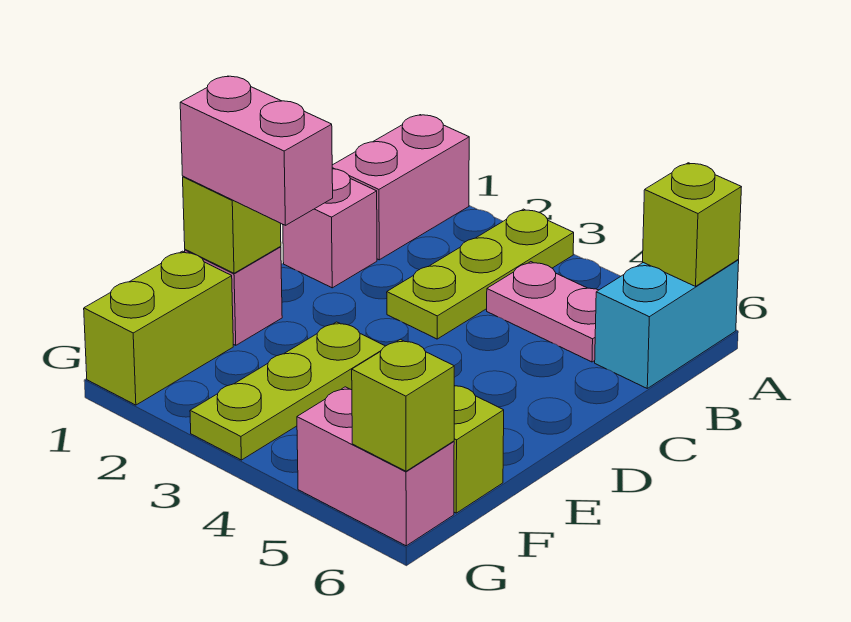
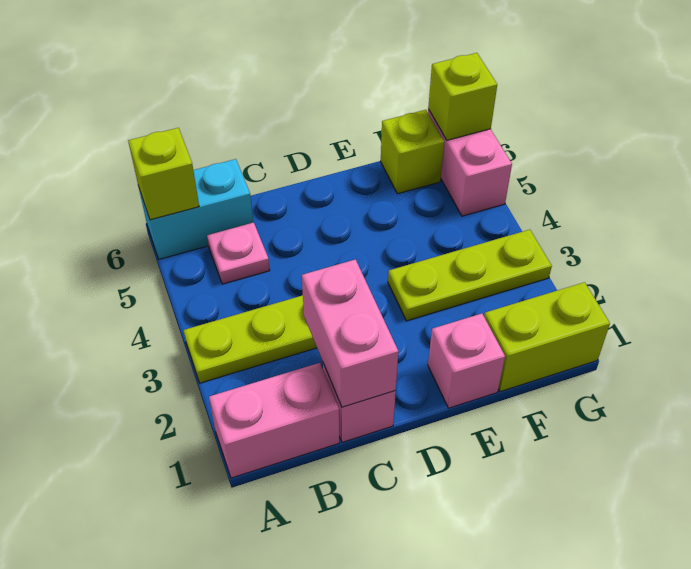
pink plate B4:B5 level 1 -> pink plate B5 level 1
lime brick E1 level 2 -> none
pink brick E1:E2 level 3 -> pink brick C1:C2 level 2

